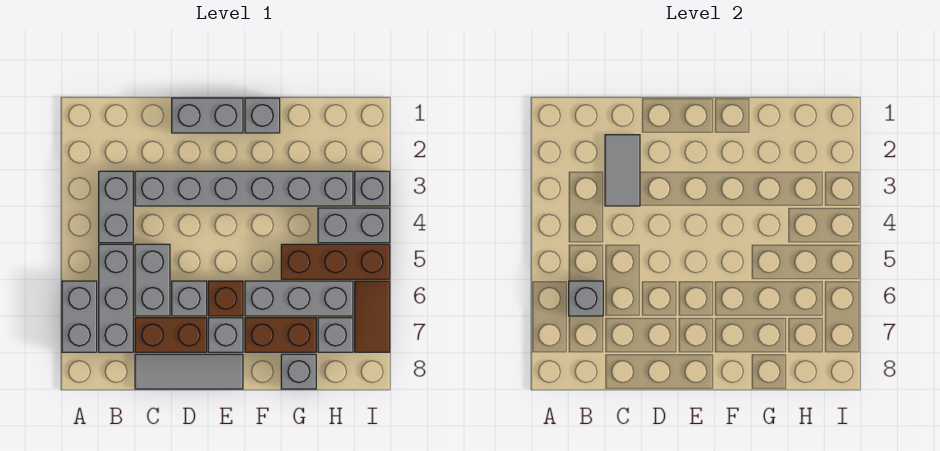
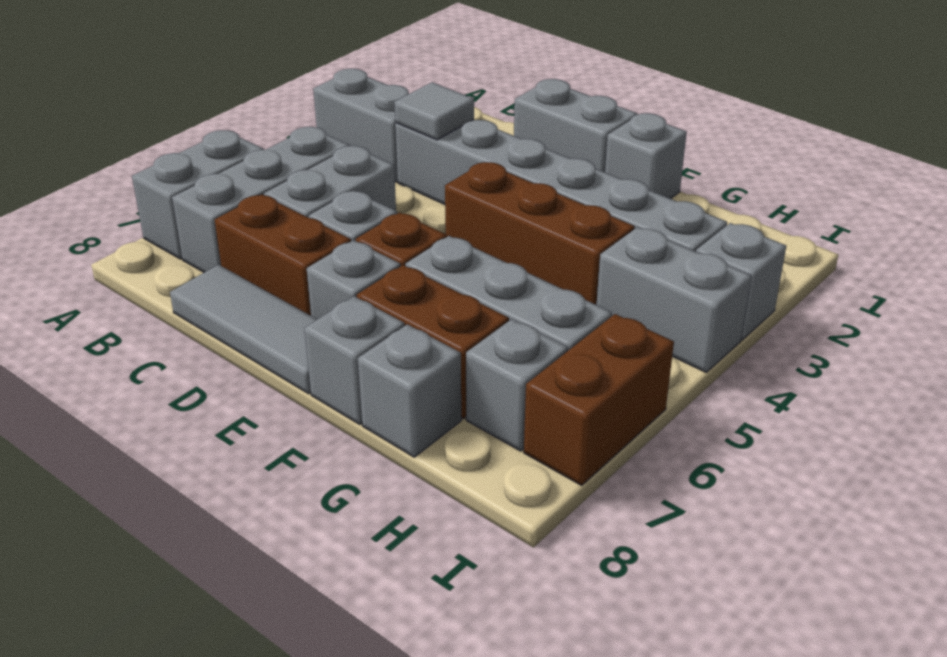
grey brick B3:B4 level 1 -> grey brick A3:B3 level 1
grey brick B6 level 2 -> grey brick F8 level 1
grey tile C2:C3 level 2 -> grey tile C3 level 2
brown brick G5:I5 level 1 -> brown brick E4:G4 level 1
brown tile I6:I7 level 1 -> brown brick I6:I7 level 1

